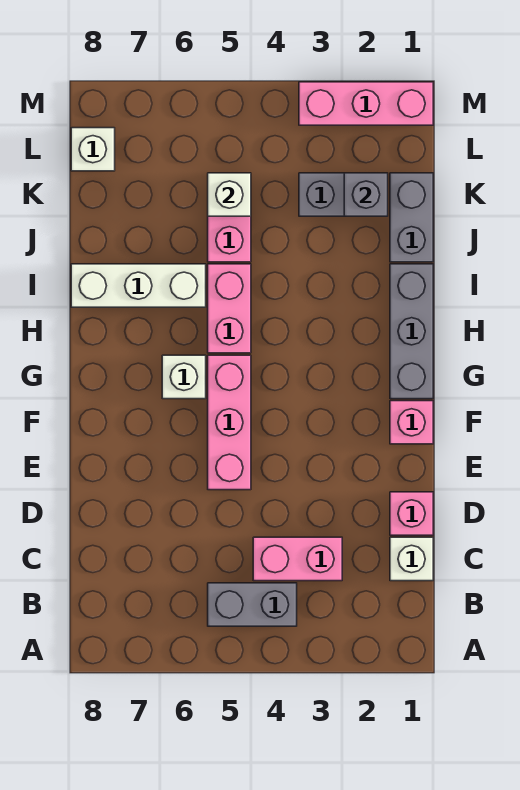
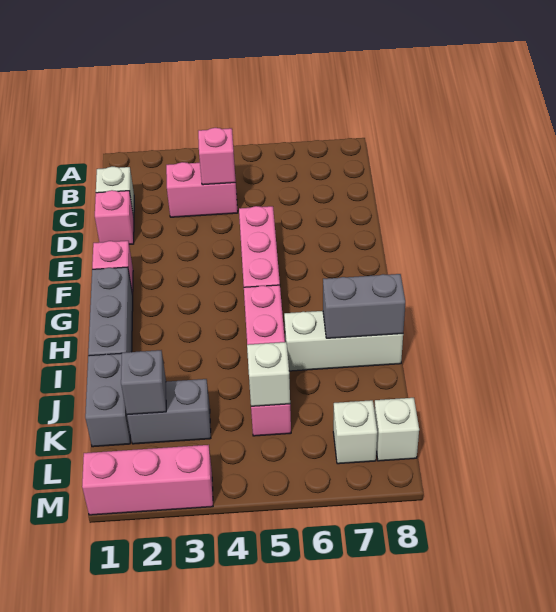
grey brick B4:B5 level 1 -> grey brick I7:I8 level 2
none -> pink brick C4 level 2
white brick G6 level 1 -> white brick L7 level 1

